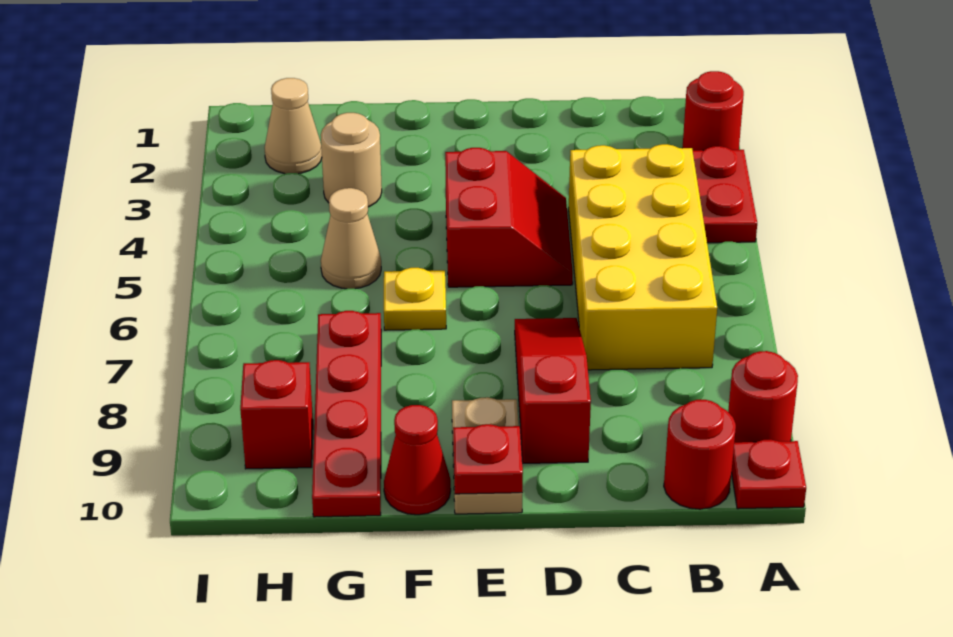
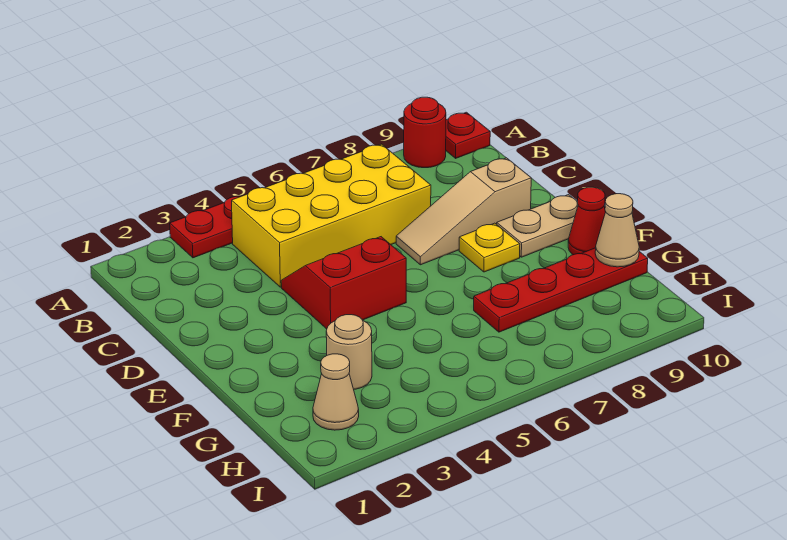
red round brick A2 level 1 -> none
red round brick B10 level 1 -> none
red slope D7:D9 level 1 top 9 -> tan slope D7:D9 level 1 top 9
red plate E10 level 2 -> none
yellow plate F6 level 1 -> yellow plate E8 level 1
tan cone G5 level 1 -> tan cone G10 level 2
red brick H9 level 1 -> none

